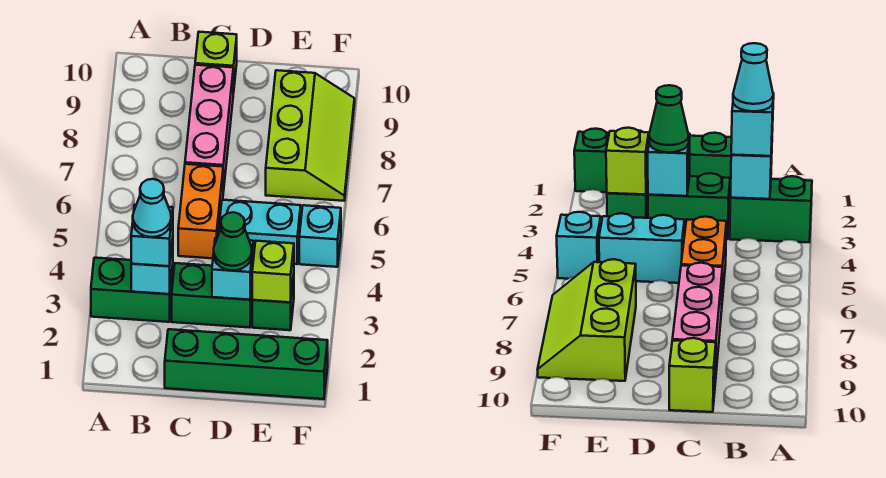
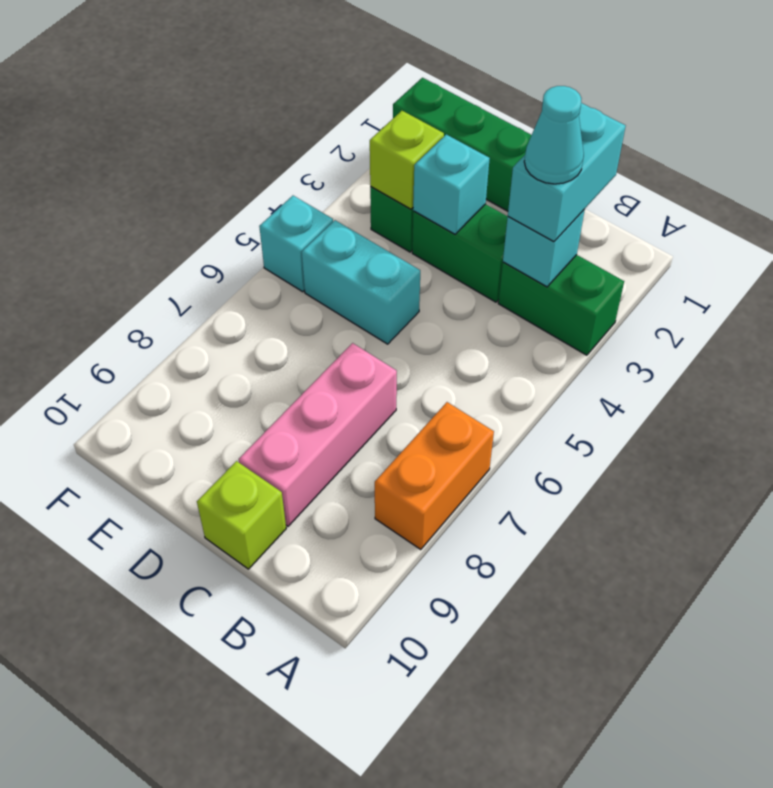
cyan brick B3 level 3 -> cyan brick B2:B3 level 3
orange brick C5:C6 level 1 -> orange brick A7:A8 level 1
green cone D3 level 3 -> none
lime slope E7:F9 level 1 top E -> none

